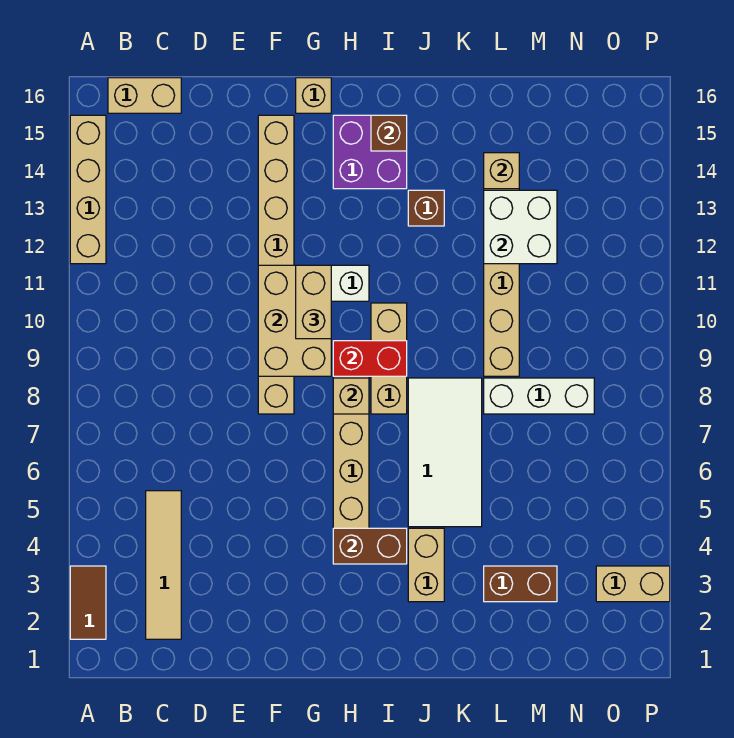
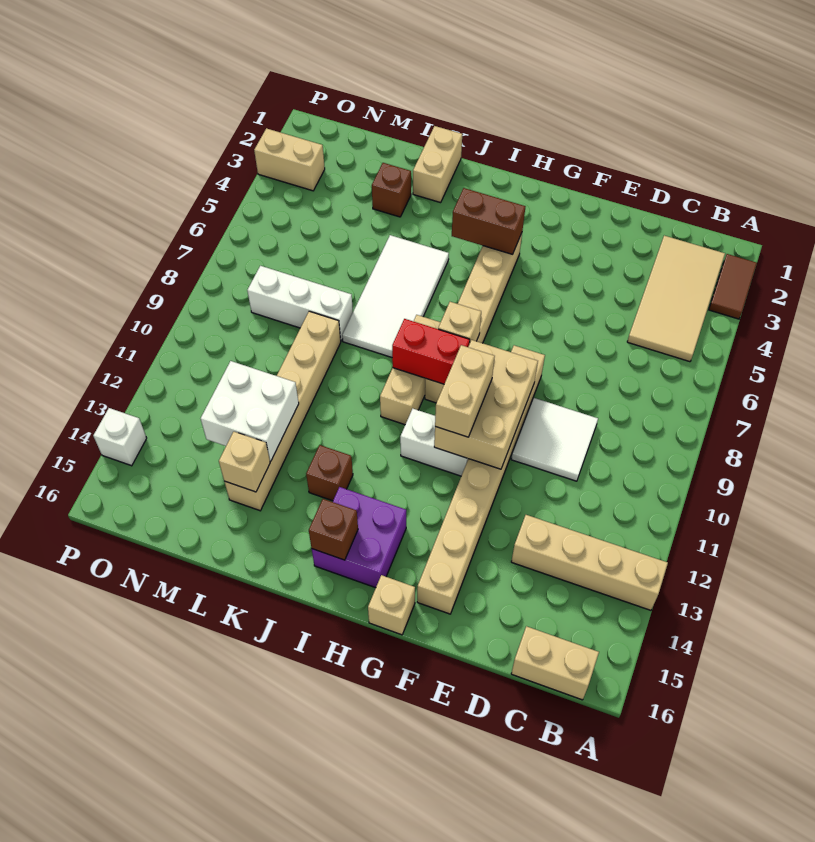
tan brick A12:A15 level 1 -> tan brick A13:D13 level 1
tan tile C2:C5 level 1 -> tan tile B2:C5 level 1
none -> white tile D9:E10 level 1
tan brick J3:J4 level 1 -> tan brick K1:K2 level 1
brown brick L3:M3 level 1 -> brown brick L3 level 1
none -> white brick P14 level 1

